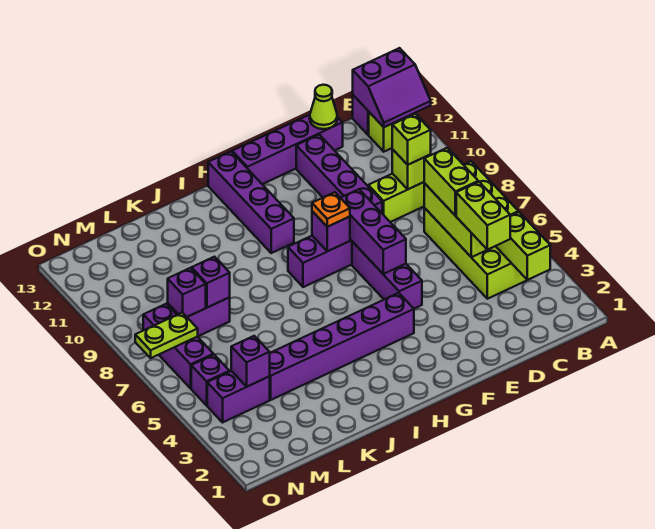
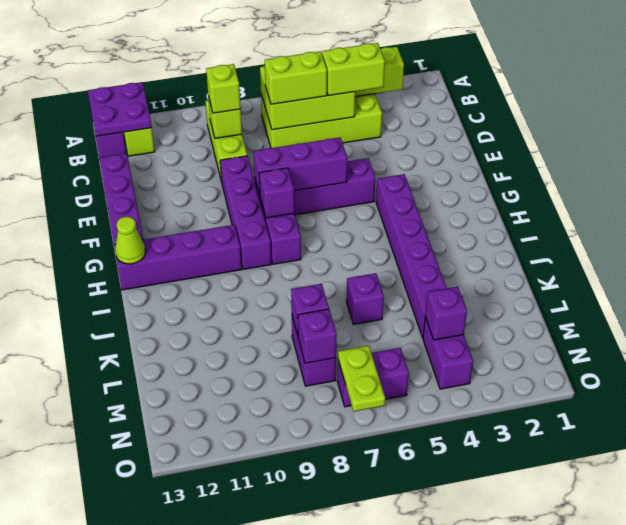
purple slope A12:B13 level 2 top 13 -> purple plate A12:B13 level 2
lime cone D13 level 2 -> lime cone H13 level 2
purple brick E9:E12 level 1 -> purple brick E9:H9 level 1
orange plate G8 level 3 -> none
purple brick N5 level 1 -> purple brick K6 level 1
purple brick N6:N8 level 1 -> purple brick N6:N7 level 1

